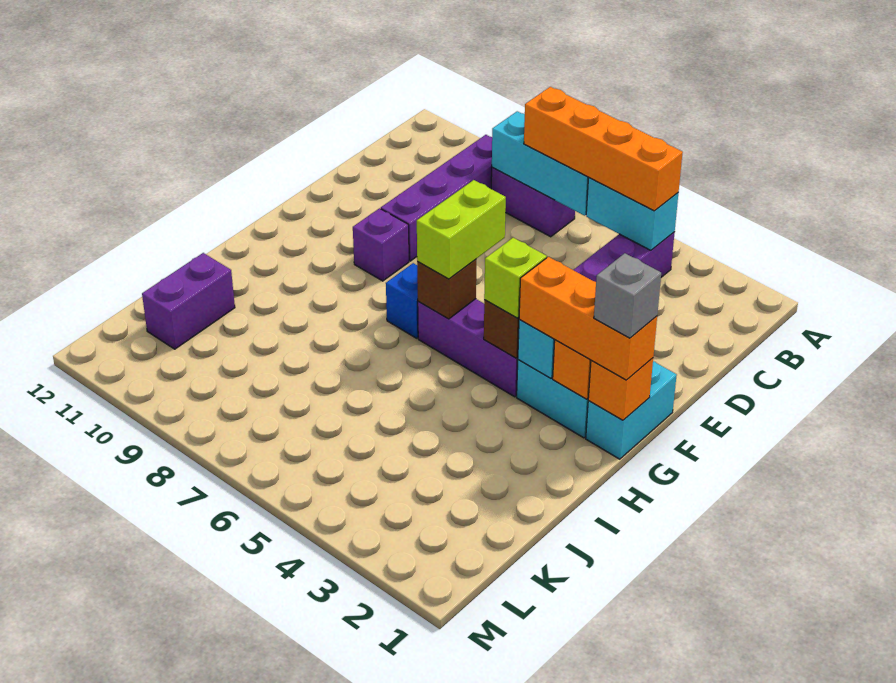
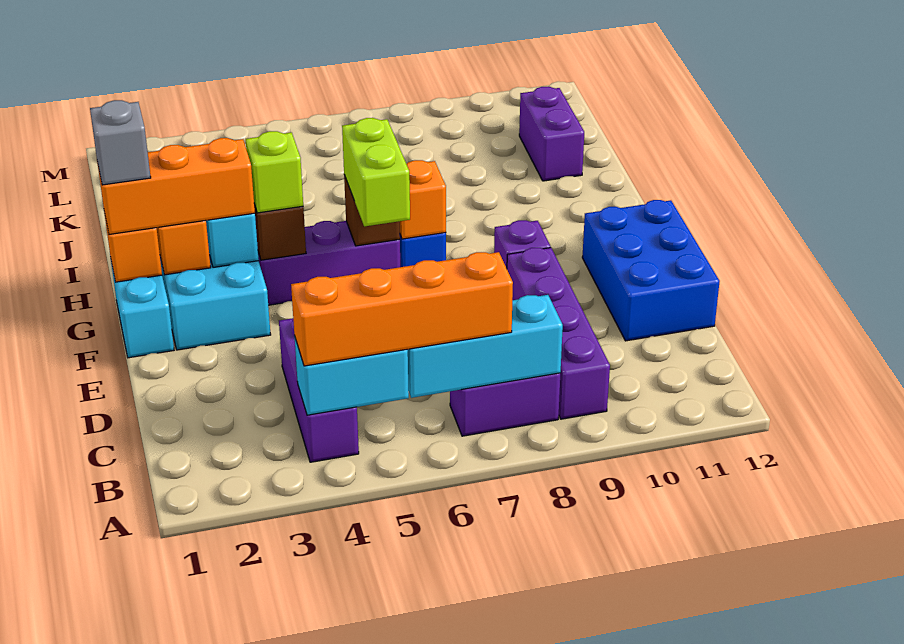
none -> blue brick D11:F12 level 1
none -> orange brick G7 level 2

